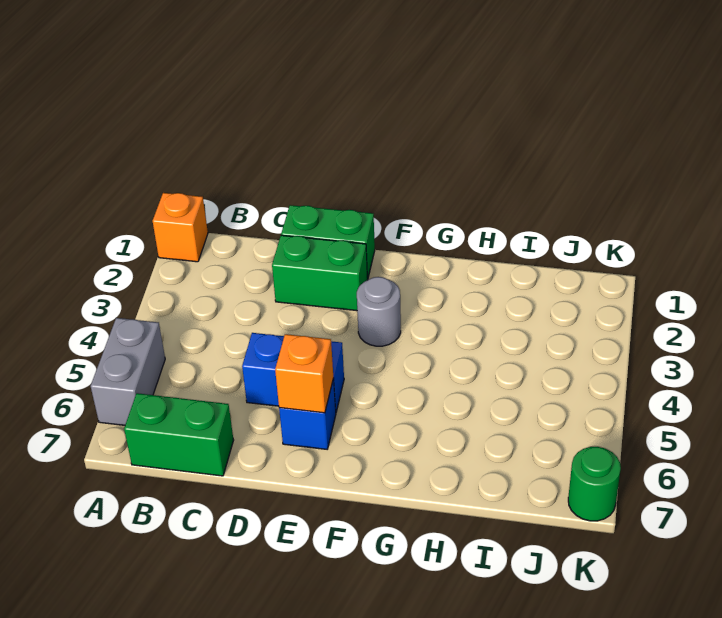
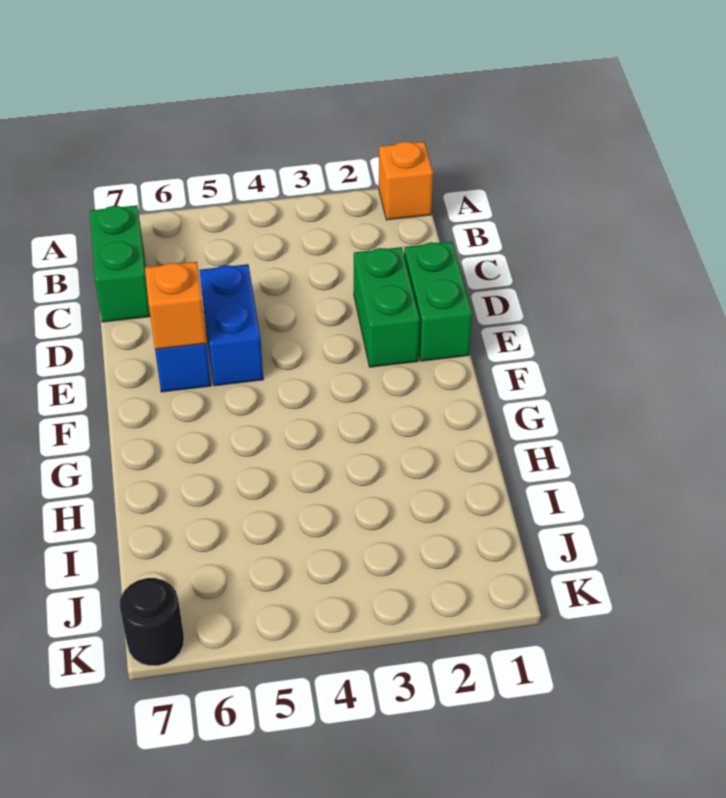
grey brick A5:A6 level 1 -> none
grey round brick F3 level 1 -> none
green round brick K7 level 1 -> black round brick K7 level 1

